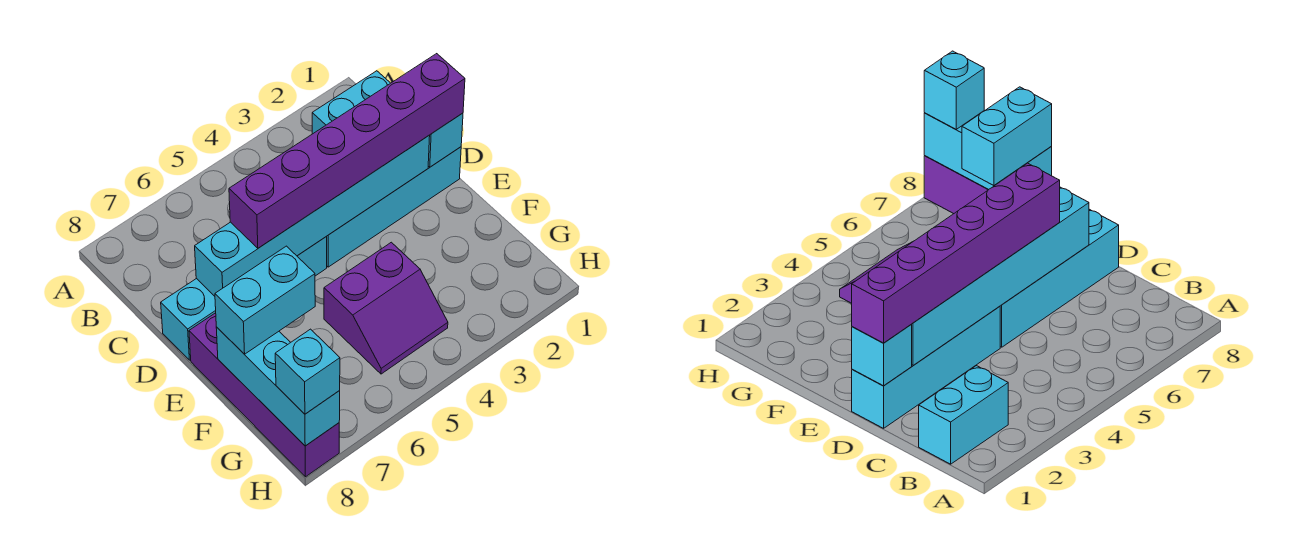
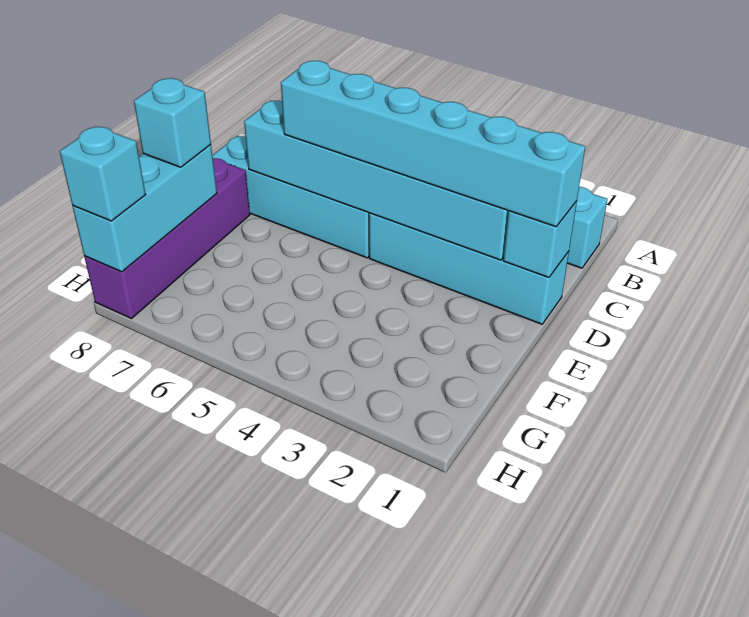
purple brick D1:D6 level 3 -> cyan brick D1:D6 level 3
purple slope F4:G5 level 1 top F -> none
cyan brick F7:F8 level 3 -> cyan brick F8 level 3

